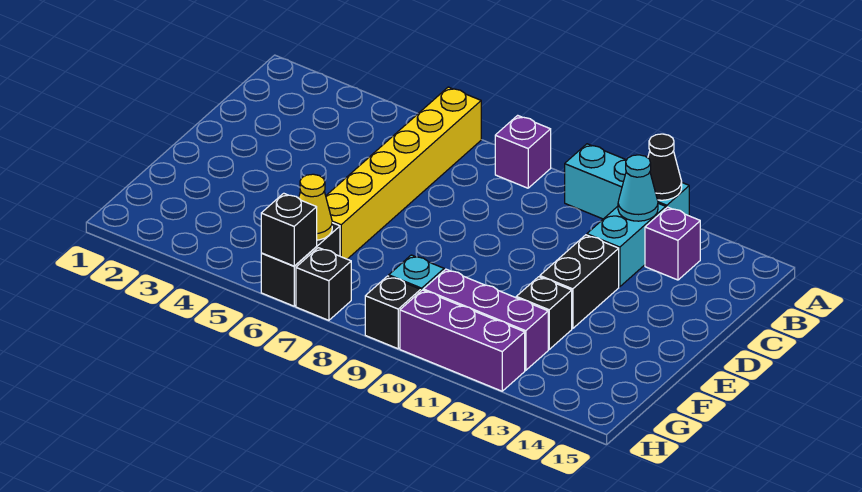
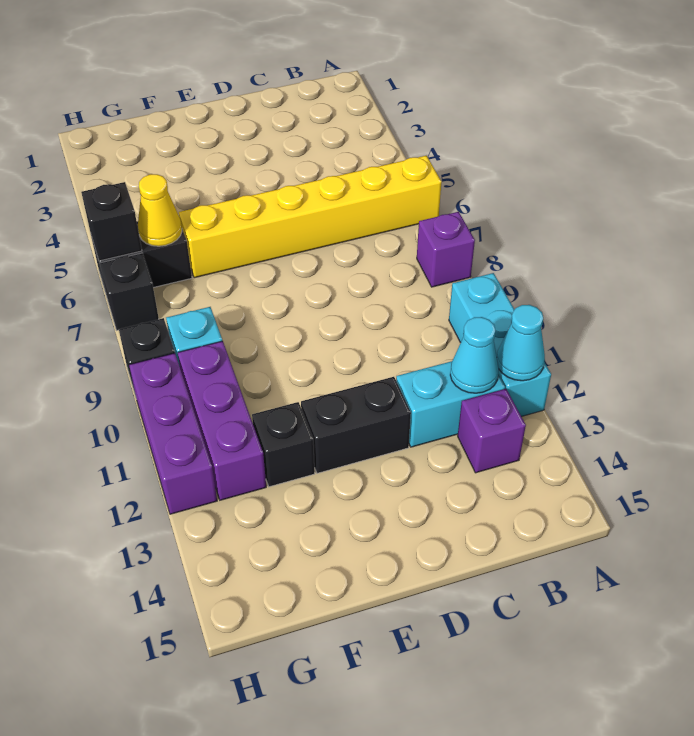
black cone A12 level 2 -> cyan cone A12 level 2

